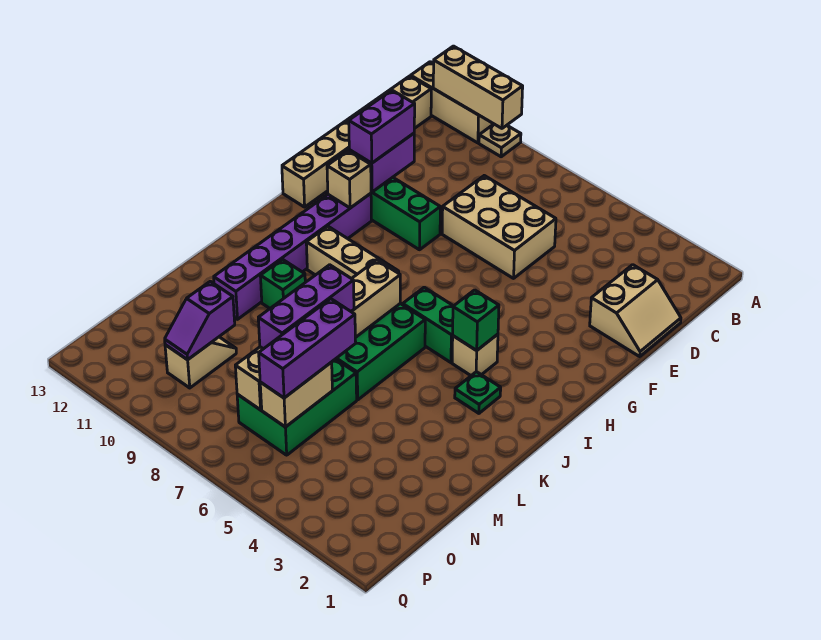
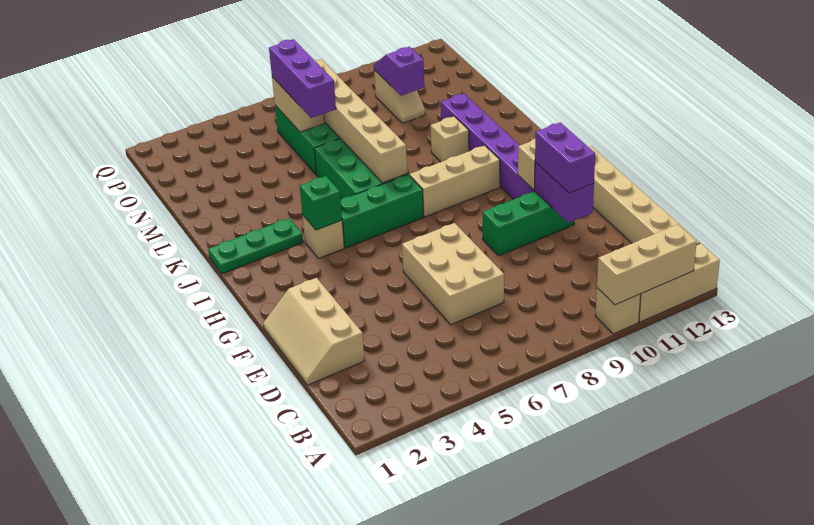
tan plate A10 level 1 -> tan brick A10 level 1
tan slope D1:E2 level 1 top 2 -> tan slope D1:F2 level 1 top 2
tan brick D6:E8 level 1 -> tan brick D6:F7 level 1
green brick I5:I6 level 1 -> green brick I5:I7 level 1
green plate J3 level 1 -> green plate J1:J3 level 1
green brick K10 level 1 -> tan brick K10 level 1
purple brick L7:N7 level 3 -> none

